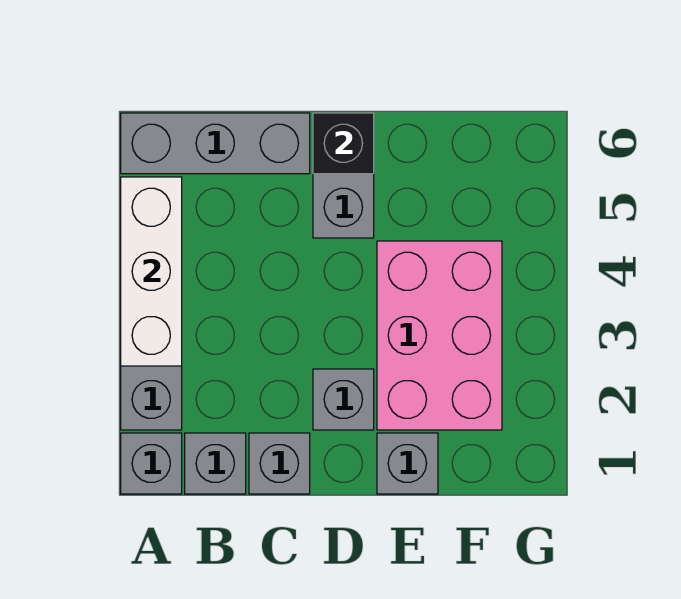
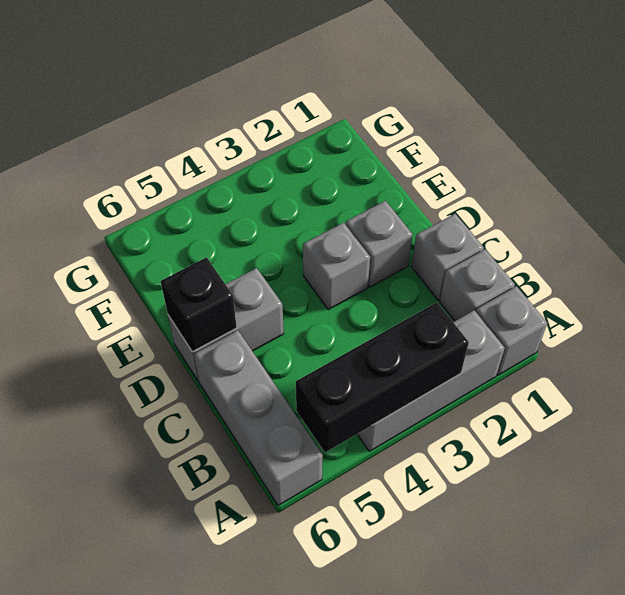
white brick A3:A5 level 2 -> black brick A3:A5 level 2
grey brick E1 level 1 -> grey brick D3 level 1
pink brick E2:F4 level 1 -> none

